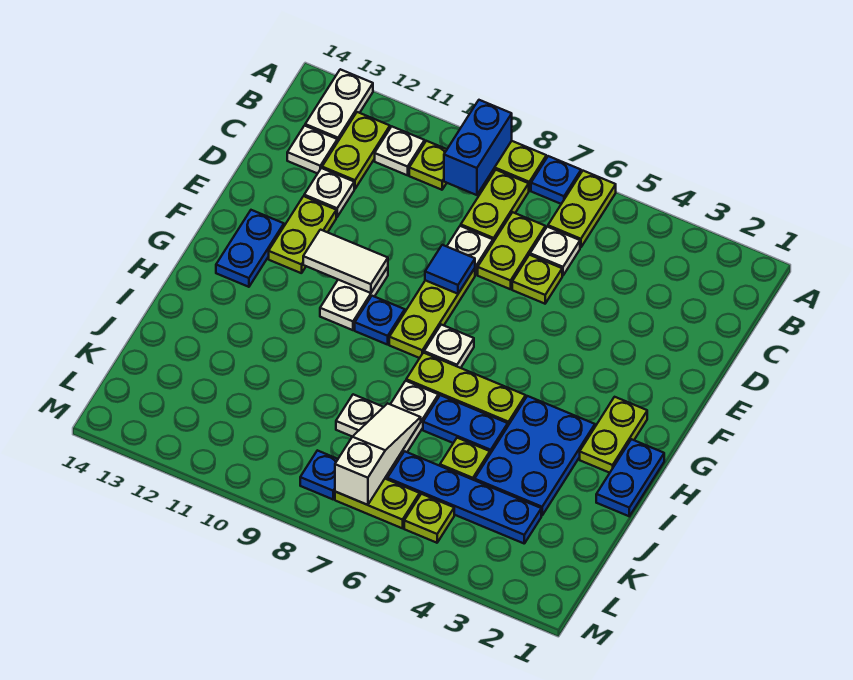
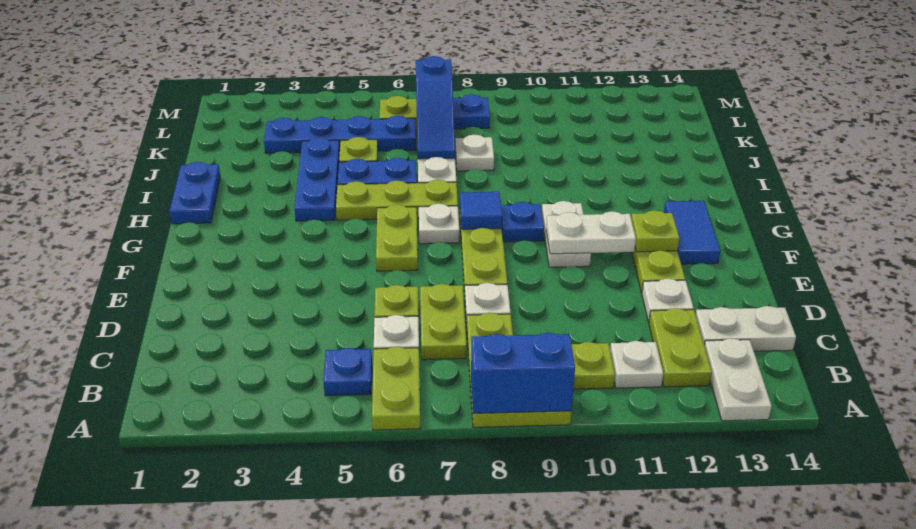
blue plate A7 level 1 -> blue plate B5 level 1
blue brick A9:B9 level 2 -> blue brick A8:A9 level 2
white plate C13 level 1 -> white plate C13:C14 level 1
blue tile E8 level 2 -> blue tile G8 level 2
white tile F10:F11 level 2 -> white plate F10:F11 level 2
blue plate F13:G13 level 1 -> blue tile F13:G13 level 1
lime plate G2:H2 level 1 -> lime plate F6:G6 level 1
blue plate H3:J4 level 1 -> blue plate H4:J4 level 1
white slope J7:L7 level 2 top L -> blue slope J7:L7 level 2 top L
lime plate L5 level 1 -> lime plate F12 level 2

